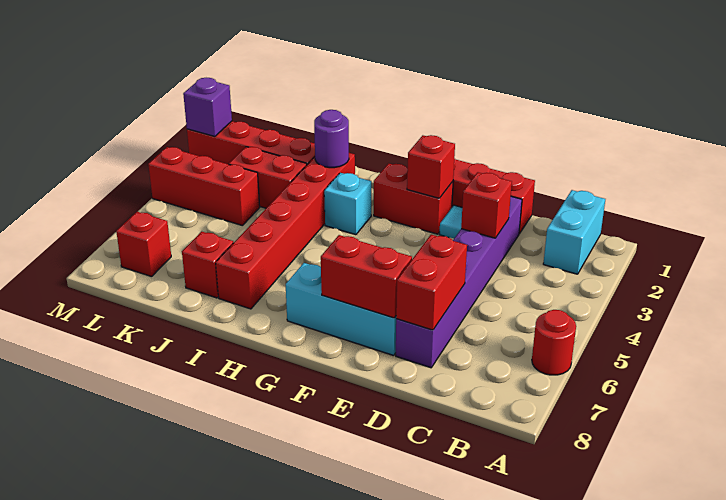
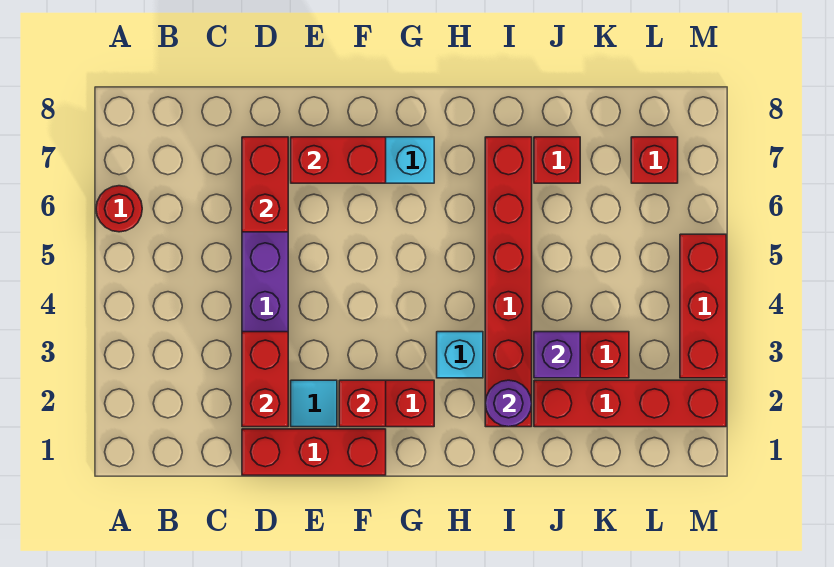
cyan brick B1:B2 level 1 -> none
red brick D3 level 2 -> red brick D2:D3 level 2
red brick K4:M4 level 1 -> red brick M3:M5 level 1
purple brick M2 level 2 -> purple brick J3 level 2

